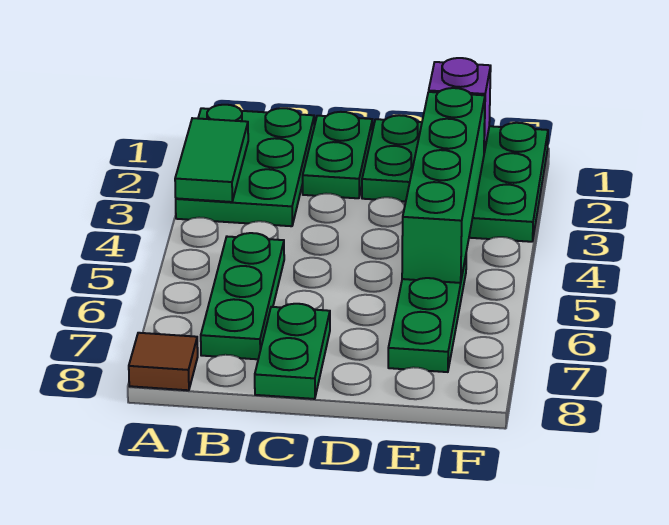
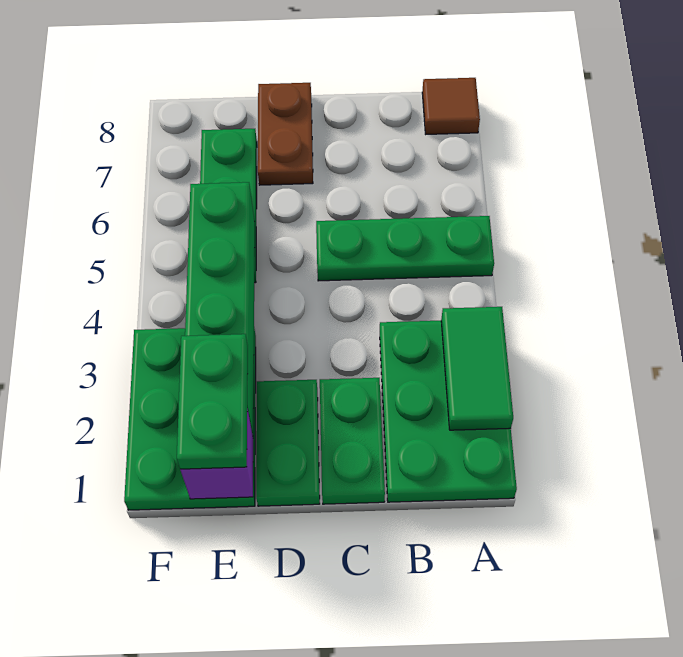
green plate B5:B7 level 1 -> green plate A5:C5 level 1
green plate C7:C8 level 1 -> green plate E1:E2 level 3
none -> brown plate D7:D8 level 1

